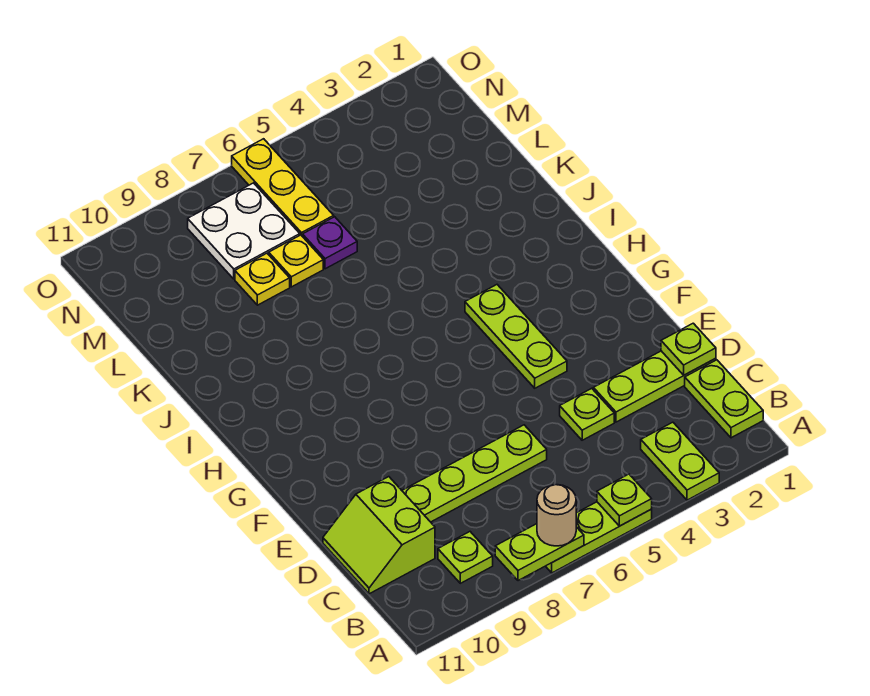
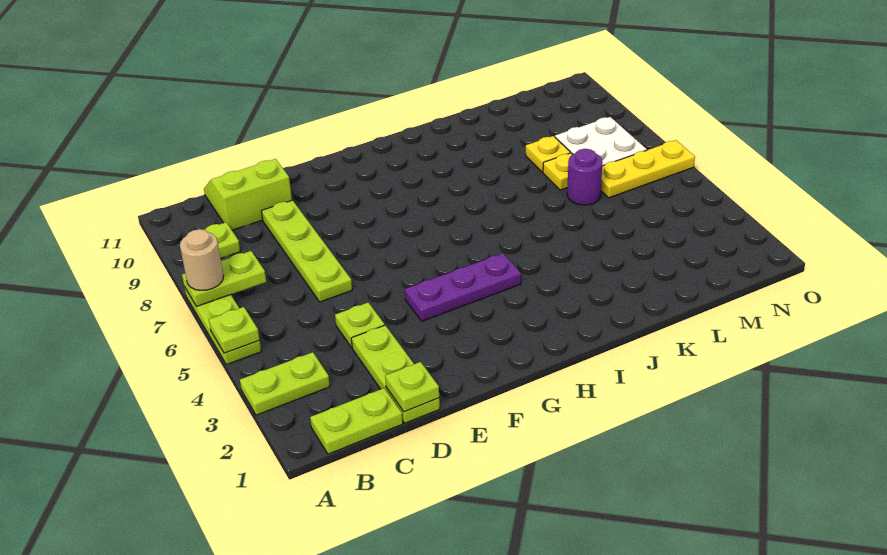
lime plate A7:A8 level 2 -> lime plate A7:B7 level 2
lime plate F4:H4 level 1 -> purple plate F4:H4 level 1
purple plate L6 level 1 -> purple round brick L6 level 1

